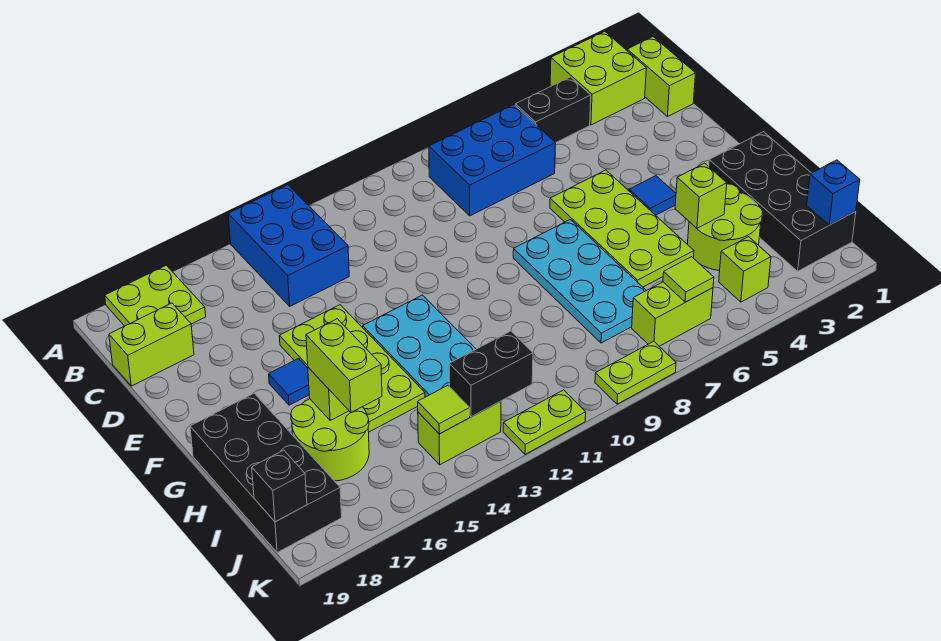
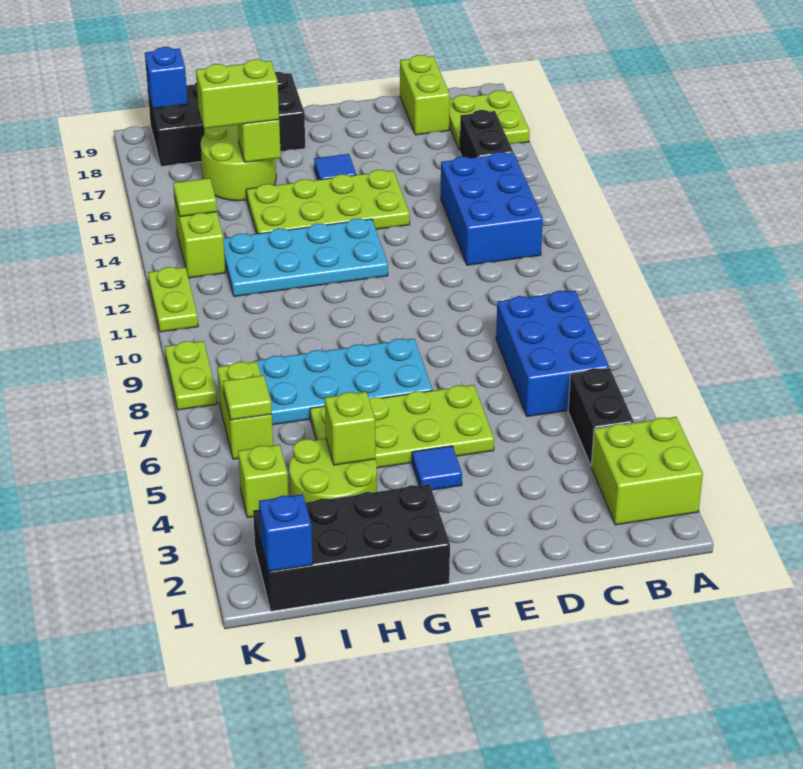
blue brick A13:C14 level 1 -> blue brick B12:C14 level 1
lime brick B1:C1 level 1 -> none
black brick J12:J13 level 2 -> black brick B15:B16 level 1
black brick J19 level 2 -> blue brick J19 level 2

